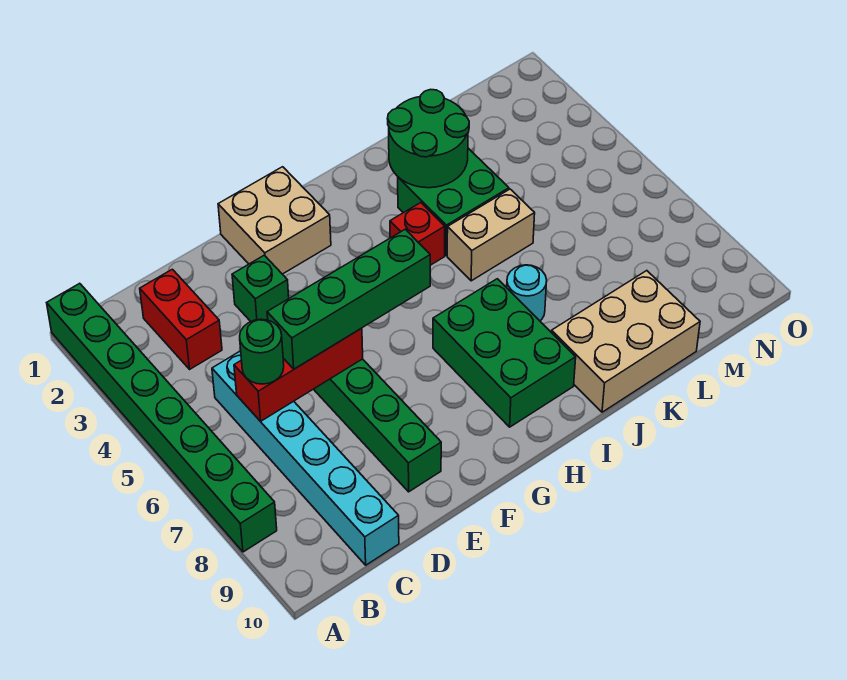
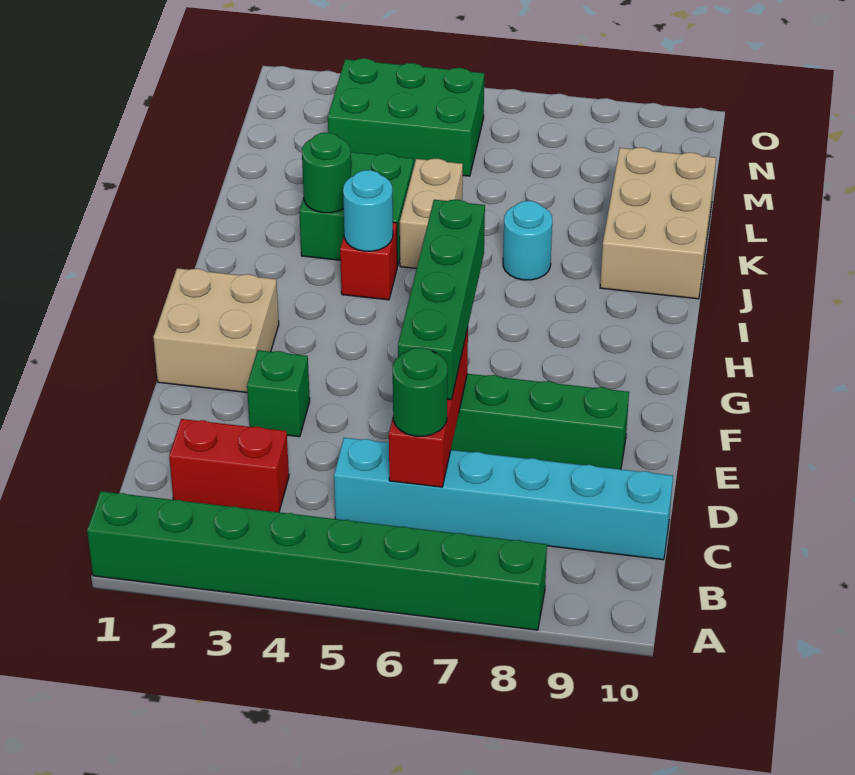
green brick H7:I9 level 1 -> green brick M3:N5 level 1
none -> cyan round brick I4 level 2
green round brick J2:K3 level 2 -> green round brick J3 level 2

